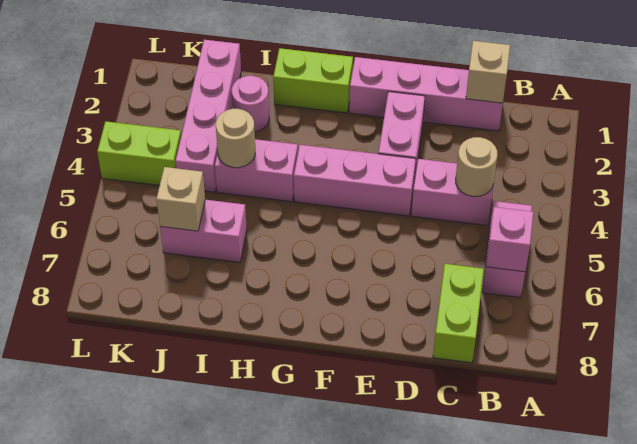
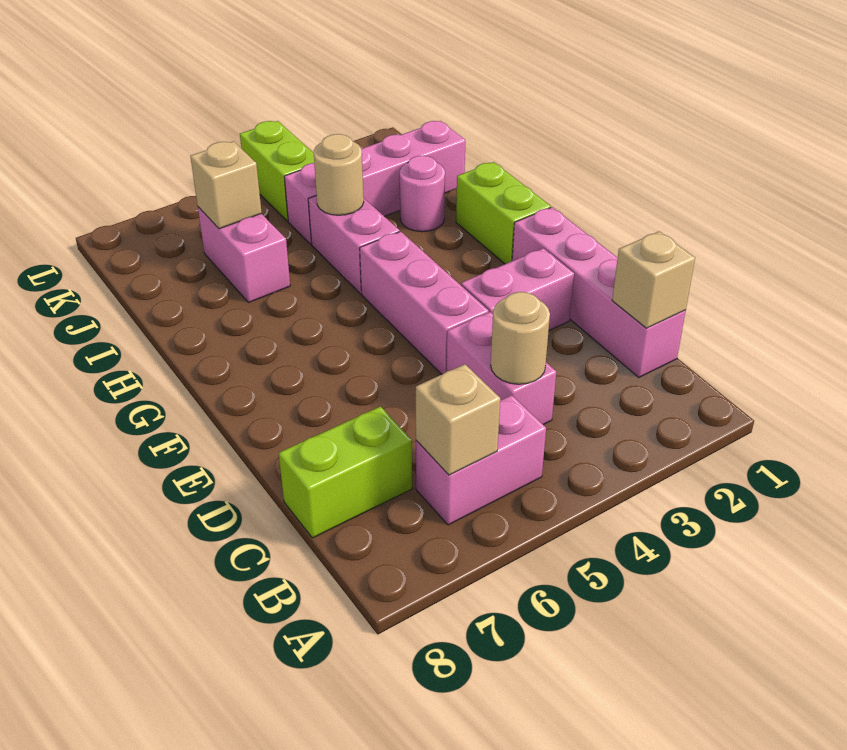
pink brick B6 level 2 -> tan brick B6 level 2

